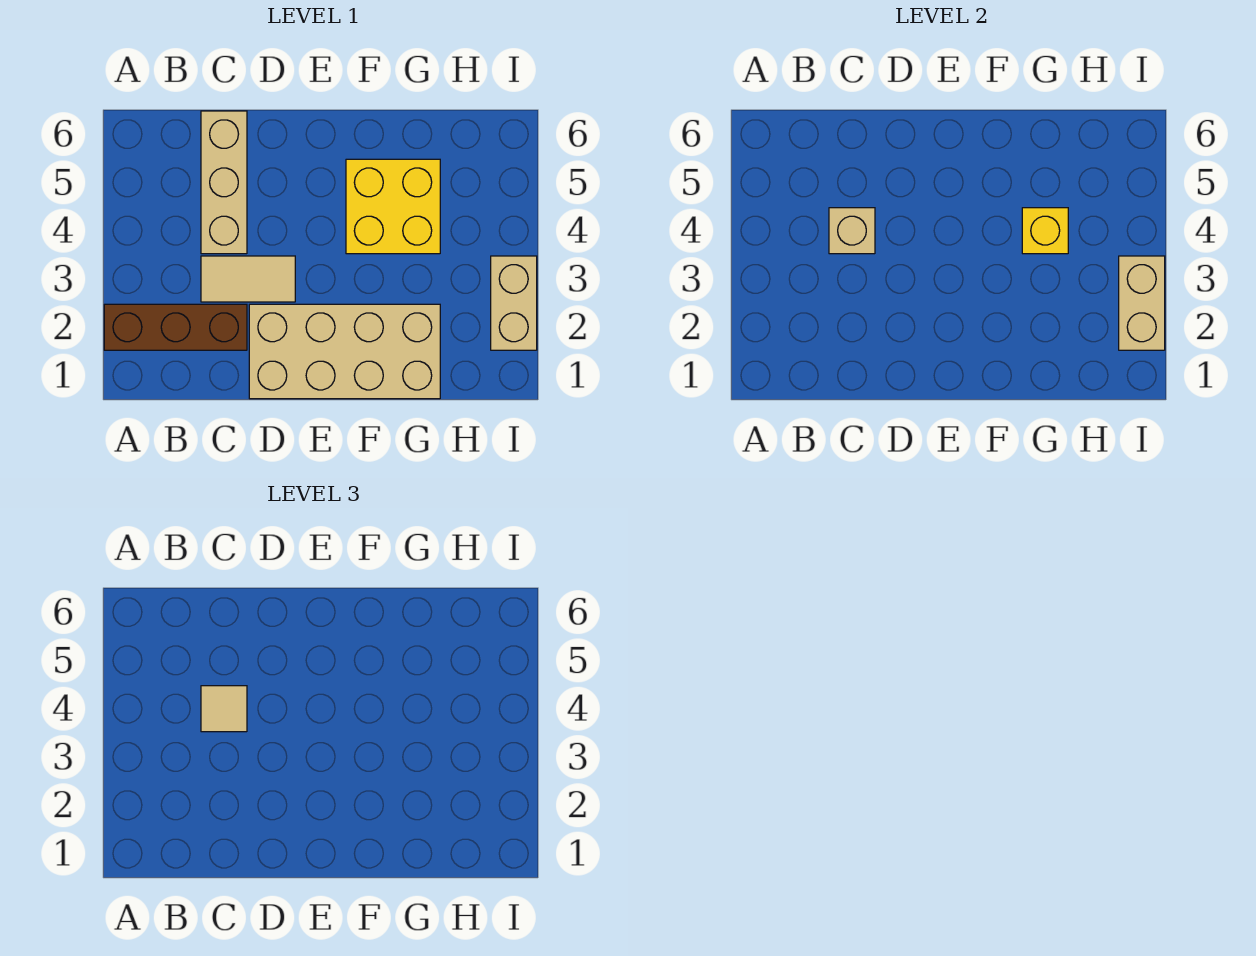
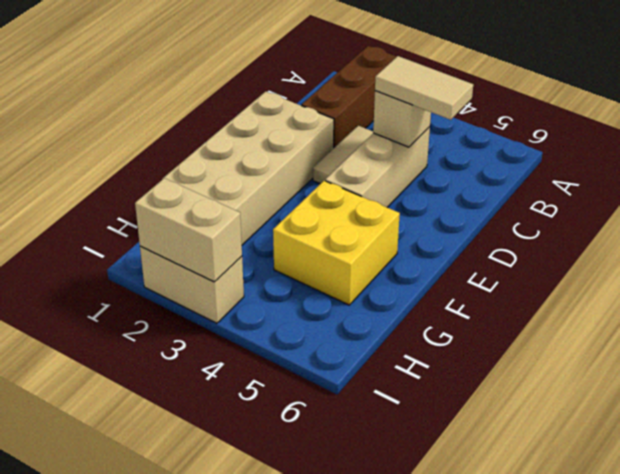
tan brick C4:C6 level 1 -> tan brick C4:E4 level 1
tan tile C4 level 3 -> tan tile C4:C5 level 3
yellow brick G4 level 2 -> none

